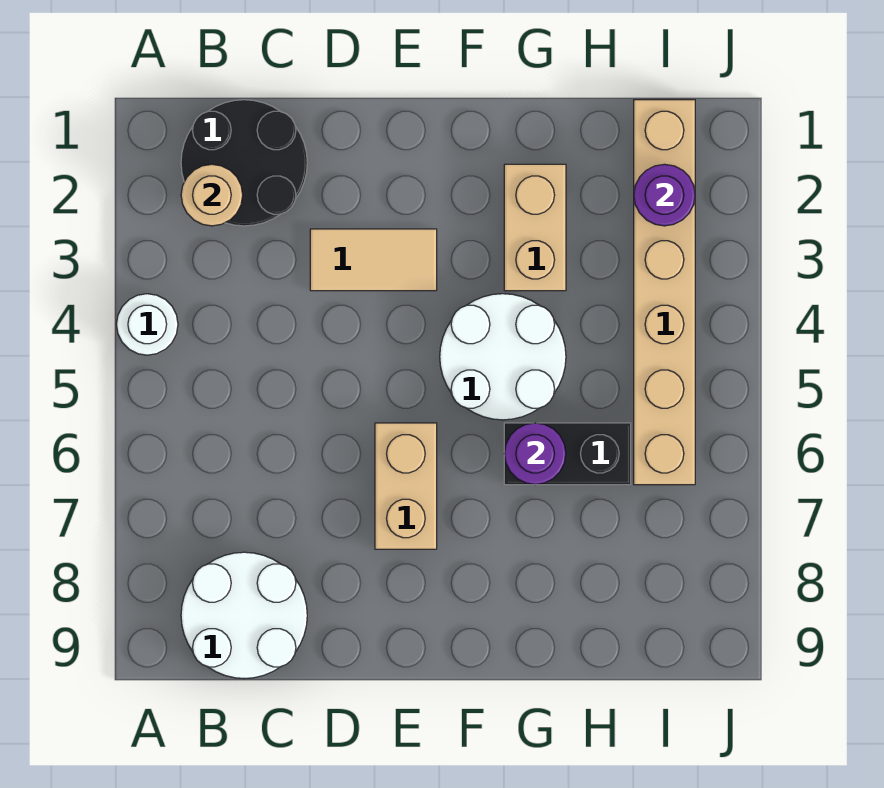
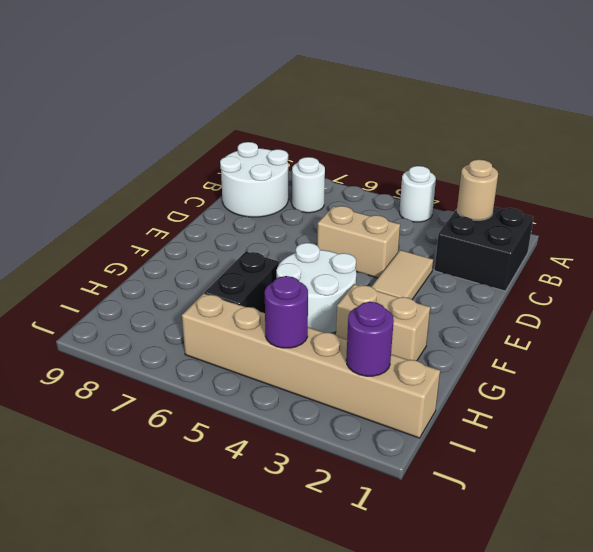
black round brick B1:C2 level 1 -> black brick B1:C2 level 1
none -> white round brick B7 level 1
tan brick E6:E7 level 1 -> tan brick D4:D5 level 1
purple round brick G6 level 2 -> purple round brick I4 level 2

